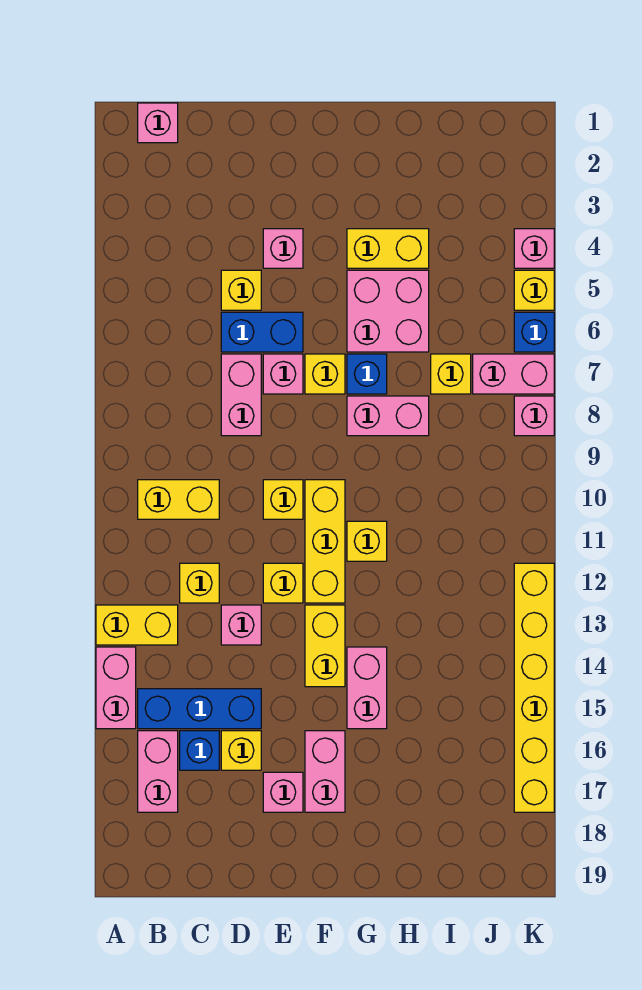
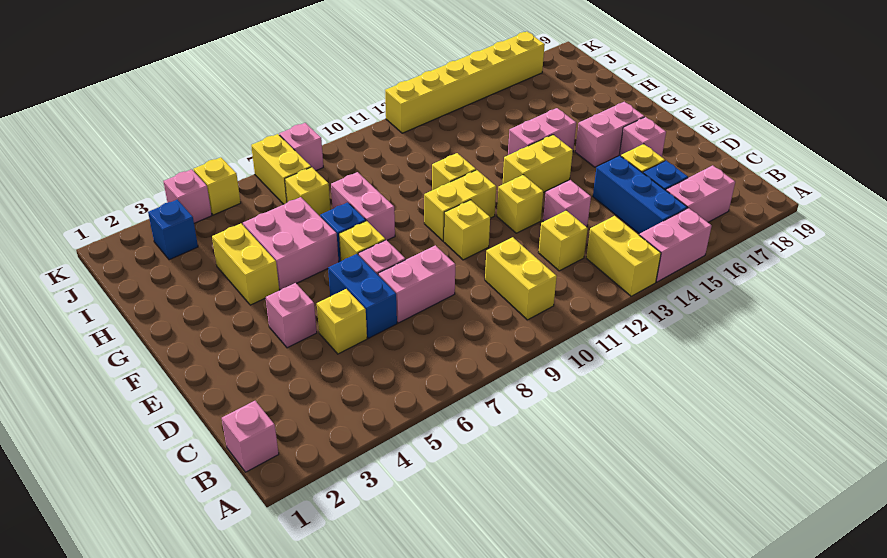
yellow brick F10:F12 level 1 -> yellow brick F10:F11 level 1
pink brick J7:K7 level 1 -> yellow brick J7:K7 level 1
blue brick K6 level 1 -> blue brick J3 level 1

